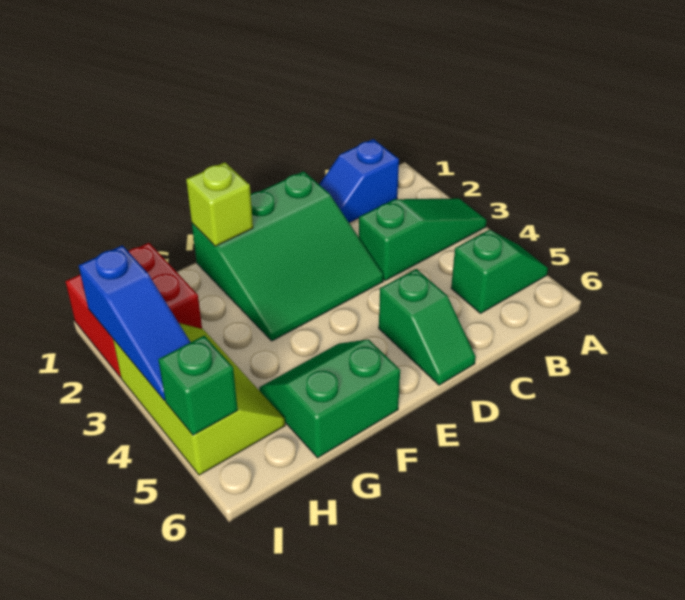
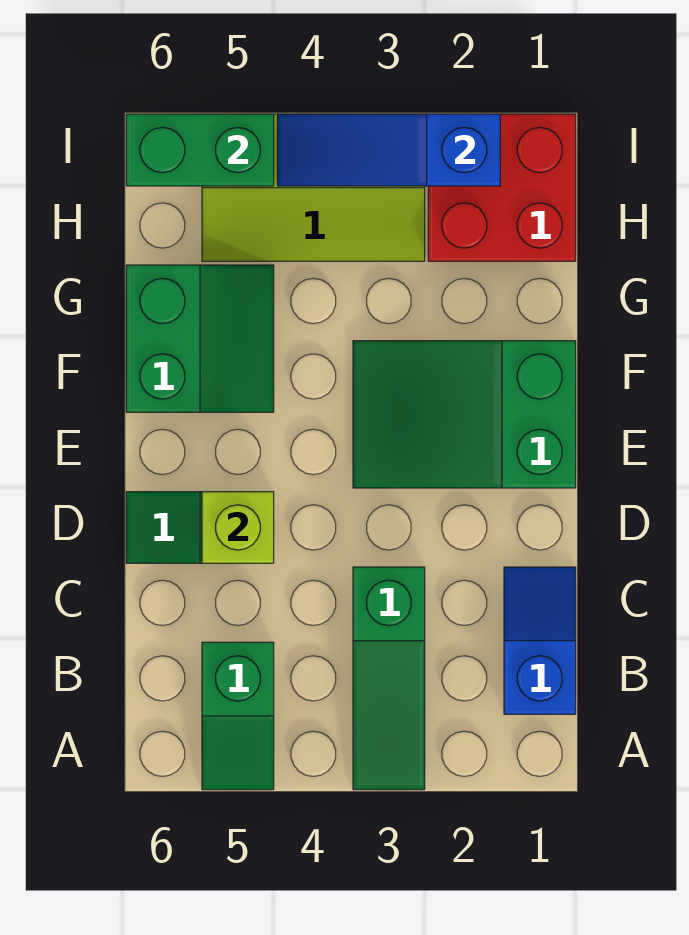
green slope D1:F3 level 1 top 1 -> green slope E1:F3 level 1 top 1
lime brick F1 level 2 -> lime brick D5 level 2
green brick I5 level 2 -> green brick I5:I6 level 2

